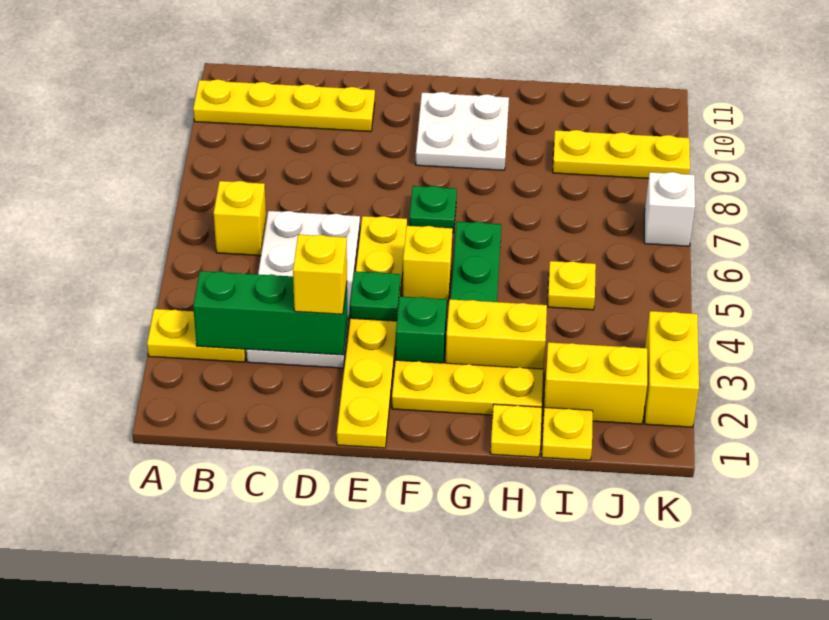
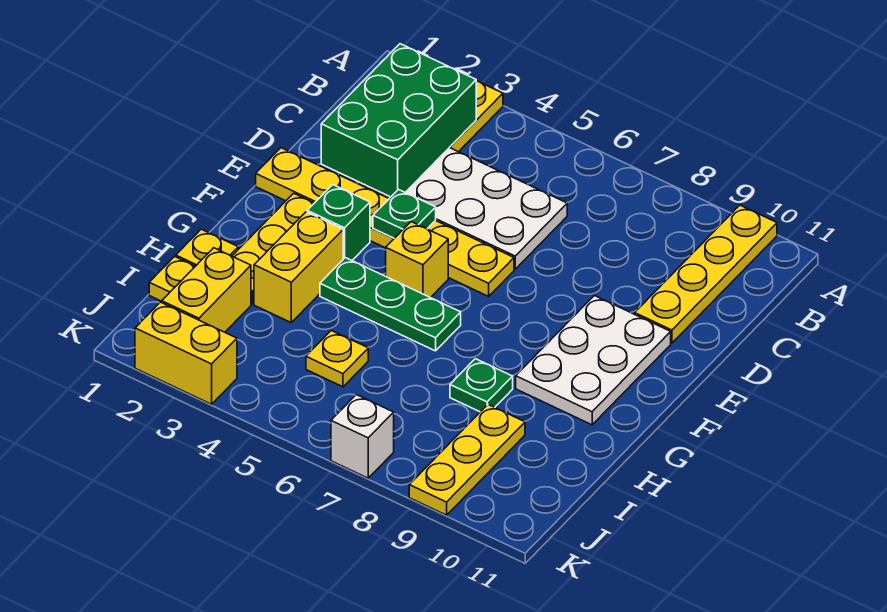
green brick B3:D3 level 2 -> green brick B2:D3 level 2
yellow brick B6 level 1 -> none
yellow brick D3 level 3 -> none
green plate F7 level 1 -> green plate H8 level 1
white plate F9:G10 level 1 -> white plate E9:G10 level 1

